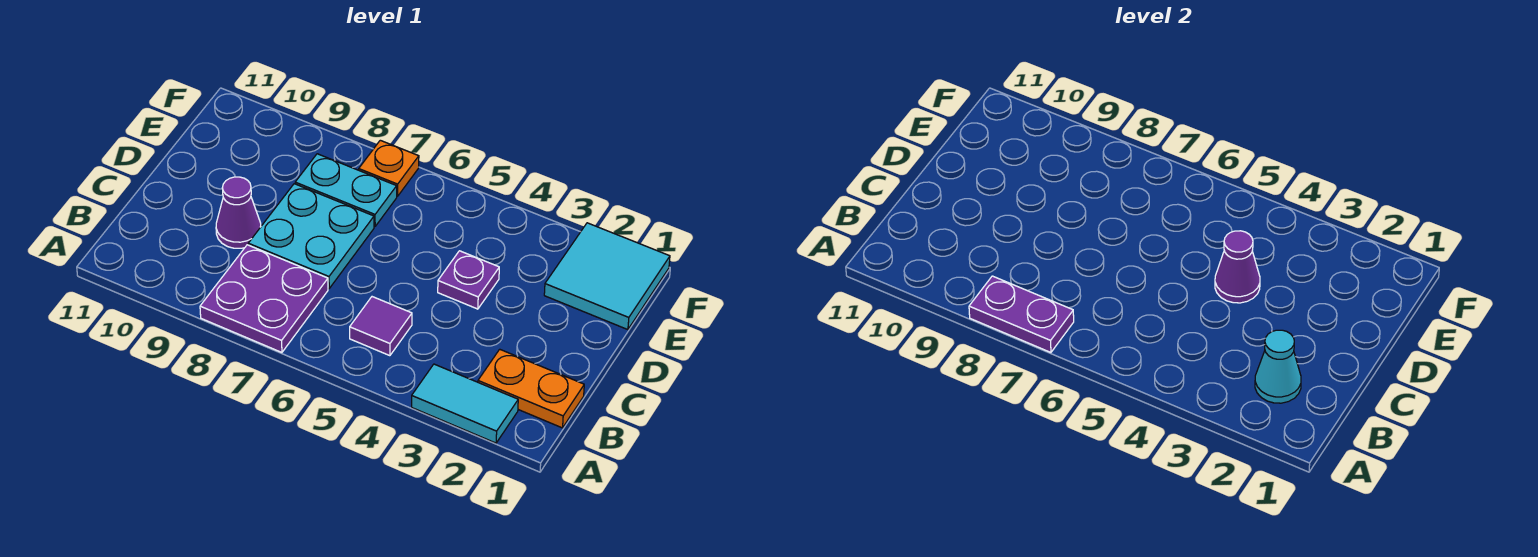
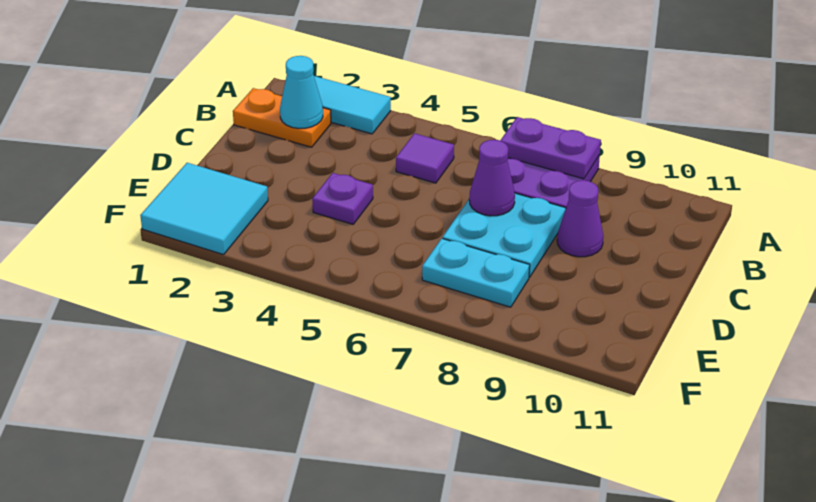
purple cone D4 level 2 -> purple cone C7 level 2
orange plate F7 level 1 -> none

